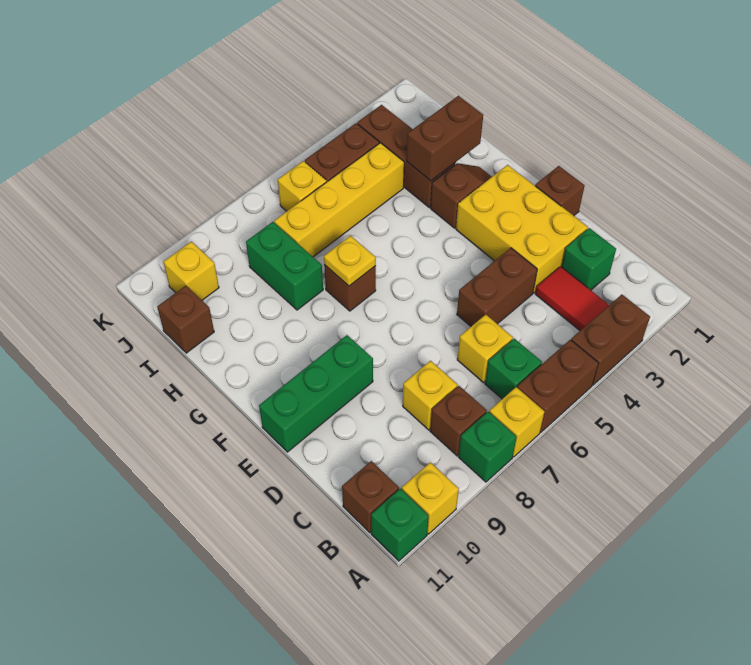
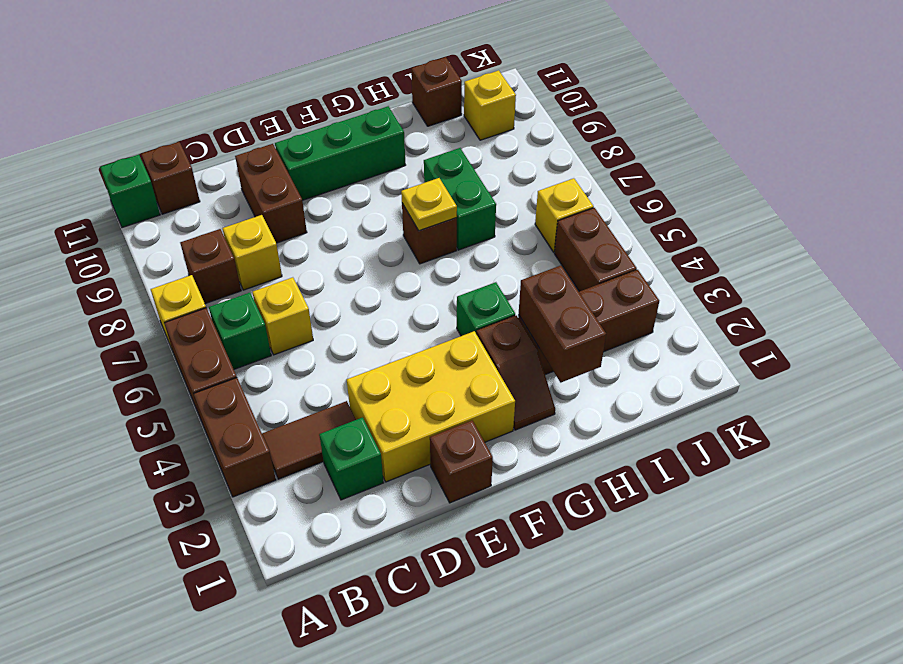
green brick A8 level 1 -> green brick G4 level 1
yellow brick A10 level 1 -> none
red tile B3:C3 level 1 -> brown tile B3:C3 level 1
brown brick D4:D5 level 1 -> brown brick D9:D10 level 1
green brick E9:E11 level 1 -> green brick E10:G10 level 1
green brick H8:I8 level 1 -> green brick H7:H8 level 1
yellow brick I4:I7 level 1 -> none

